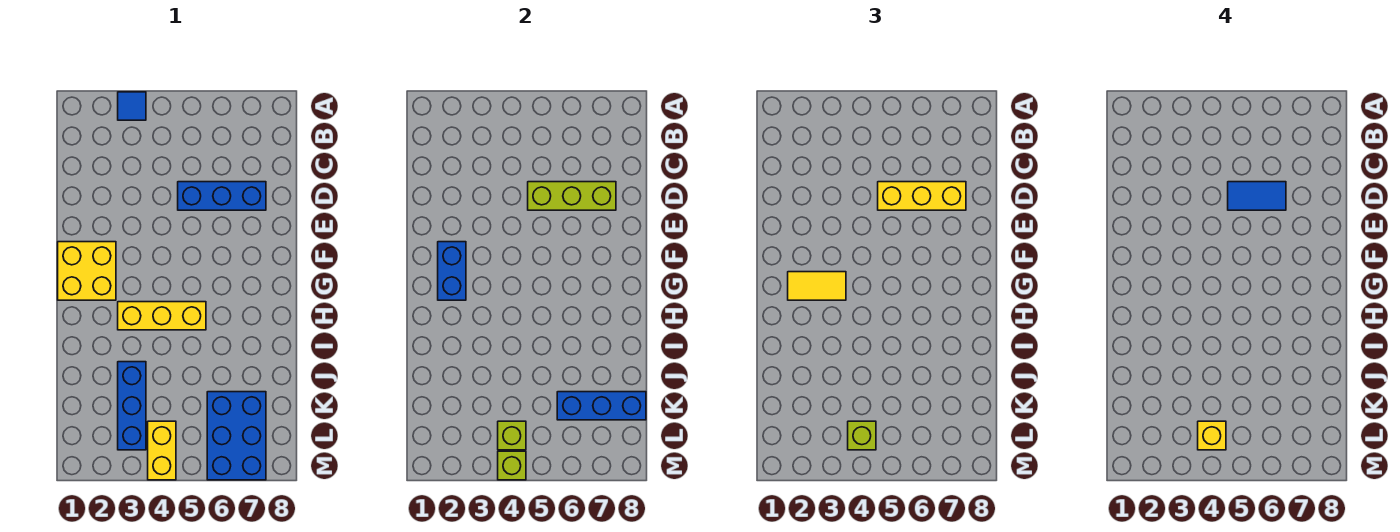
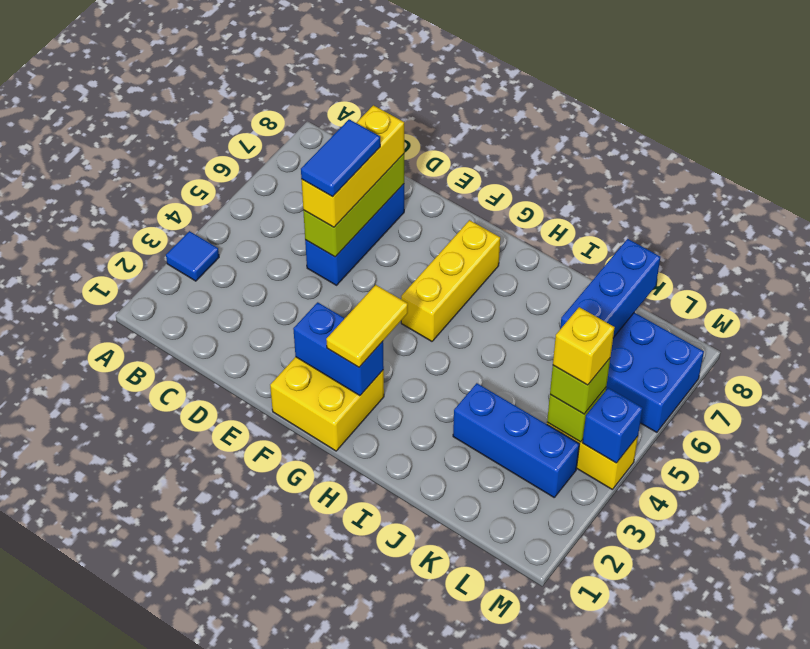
yellow brick H3:H5 level 1 -> yellow brick G5:G7 level 1
lime brick M4 level 2 -> blue brick M4 level 2

